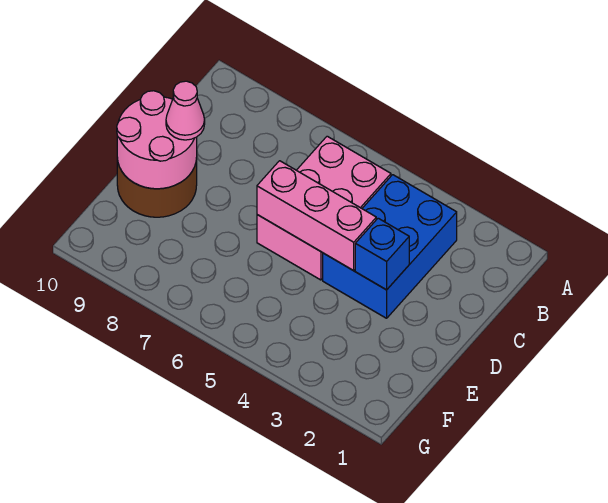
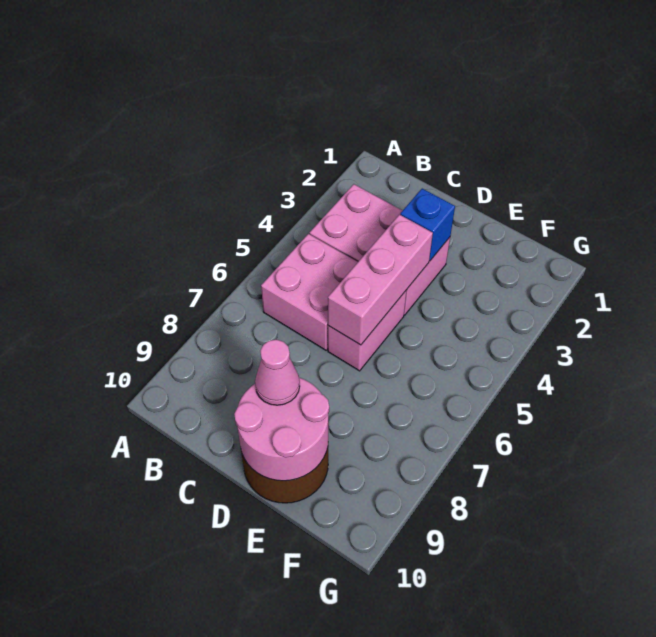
blue brick B3:D4 level 1 -> pink brick B3:D4 level 1

